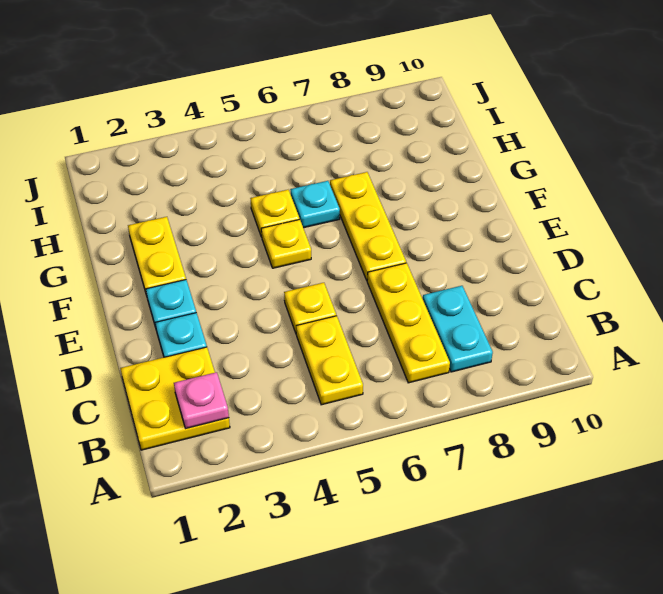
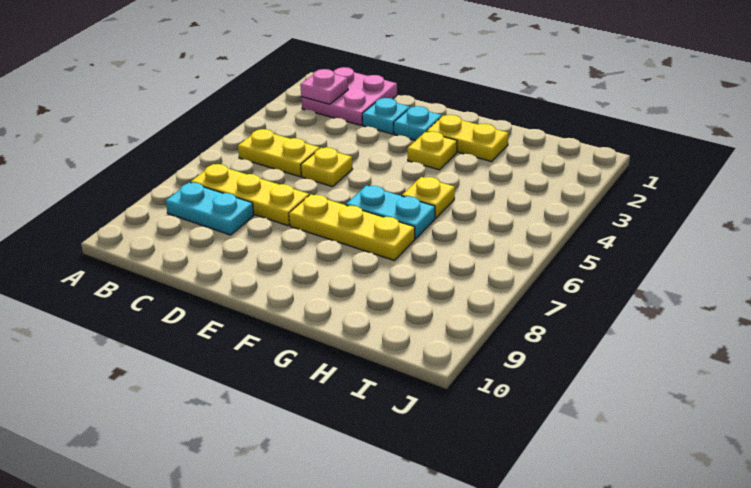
yellow plate B1:C2 level 1 -> pink plate B1:C2 level 1
yellow plate F5 level 1 -> yellow plate F3 level 1
cyan plate G6 level 1 -> cyan plate F6:G6 level 1

